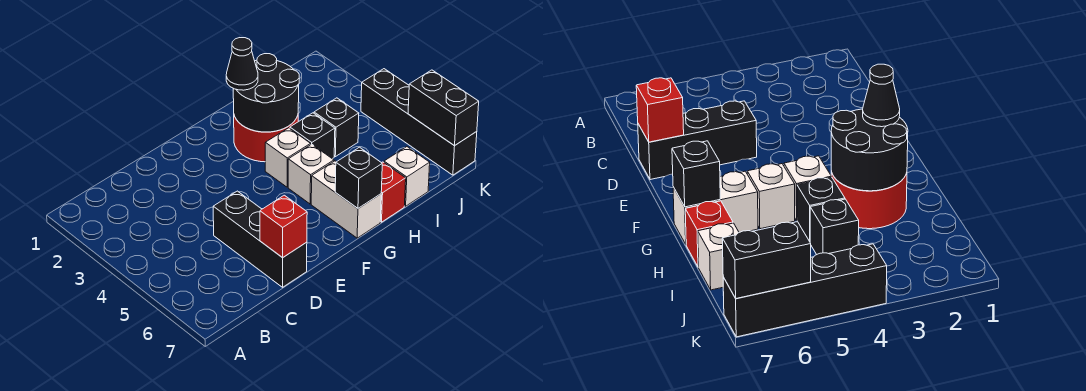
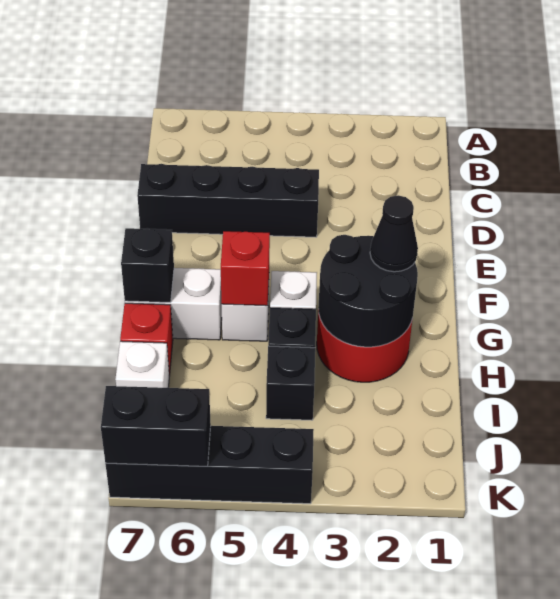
black brick D5:D7 level 1 -> black brick D4:D7 level 1
red brick D7 level 2 -> red brick G5 level 2

